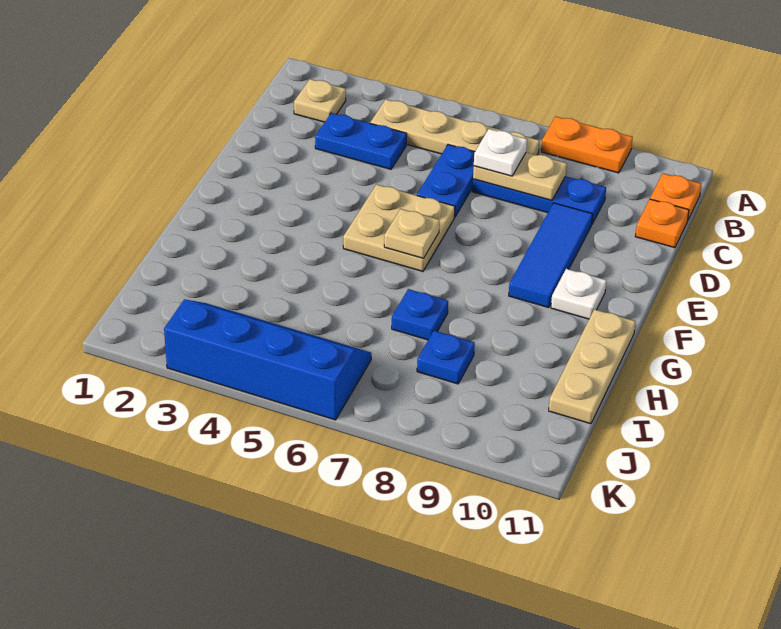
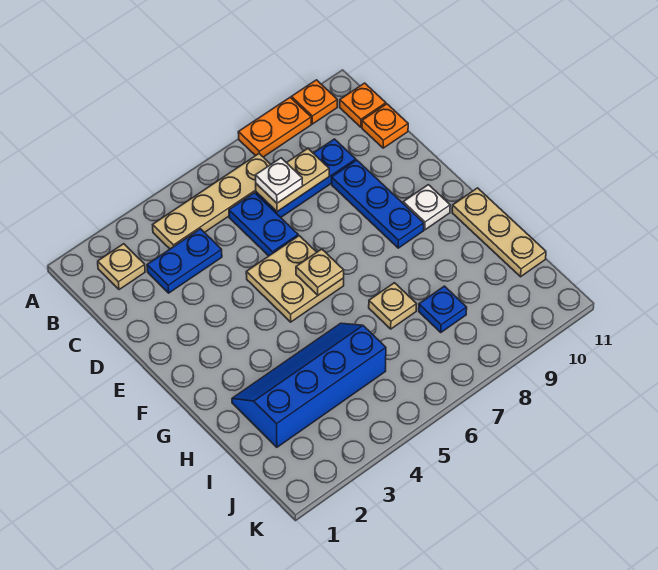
none -> orange plate A10 level 1
blue tile D9:F9 level 1 -> blue plate D9:F9 level 1
blue plate H7 level 1 -> tan plate H7 level 1
blue slope J3:K6 level 1 top K -> blue slope H2:I5 level 1 top I

